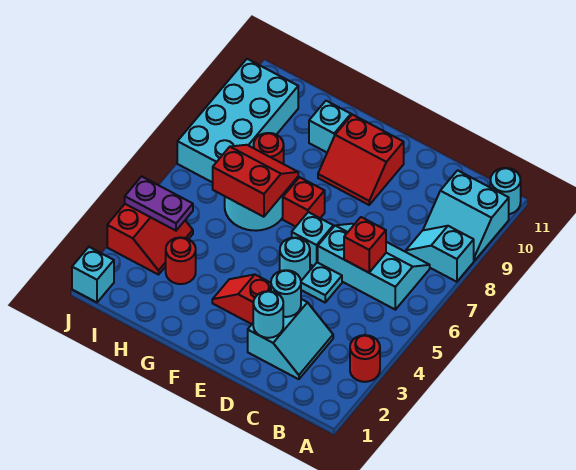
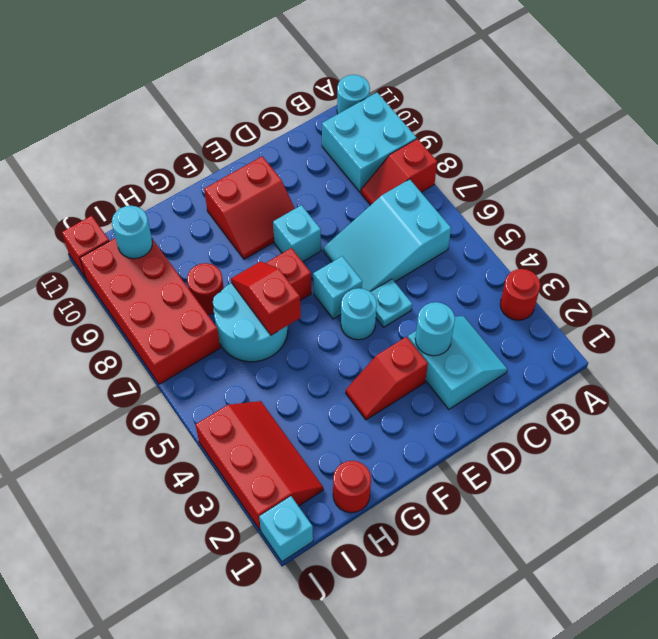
cyan slope A8:B8 level 1 top A -> red slope A8:B8 level 1 top A
cyan slope A9:B10 level 1 top 10 -> cyan brick A9:B10 level 1
cyan slope B6:D7 level 1 top 6 -> cyan slope B6:D7 level 1 top B
red brick C6 level 2 -> red brick J11 level 1
cyan round brick D2 level 2 -> cyan round brick I10 level 2
red slope G6:H7 level 2 top 6 -> red slope G6:G7 level 2 top 6
cyan brick G10 level 1 -> cyan brick E8 level 1
red round brick H3 level 1 -> red round brick H1 level 1
red slope I3:J4 level 1 top J -> red slope I2:J4 level 1 top J
purple plate I4:J4 level 2 -> none
cyan brick I7:J10 level 1 -> red brick I7:J10 level 1

